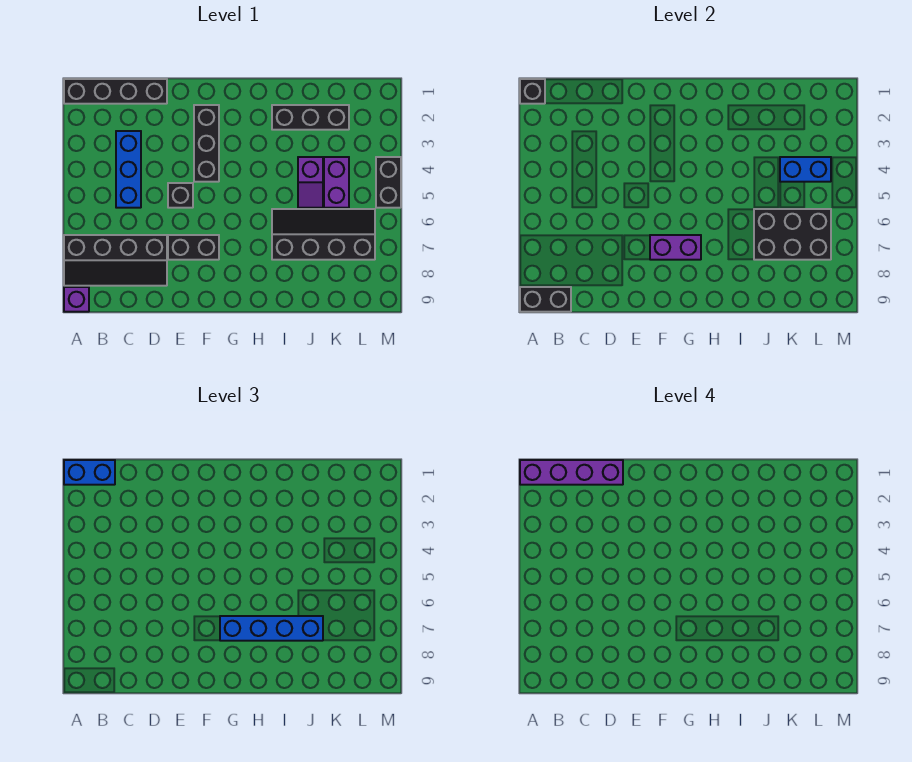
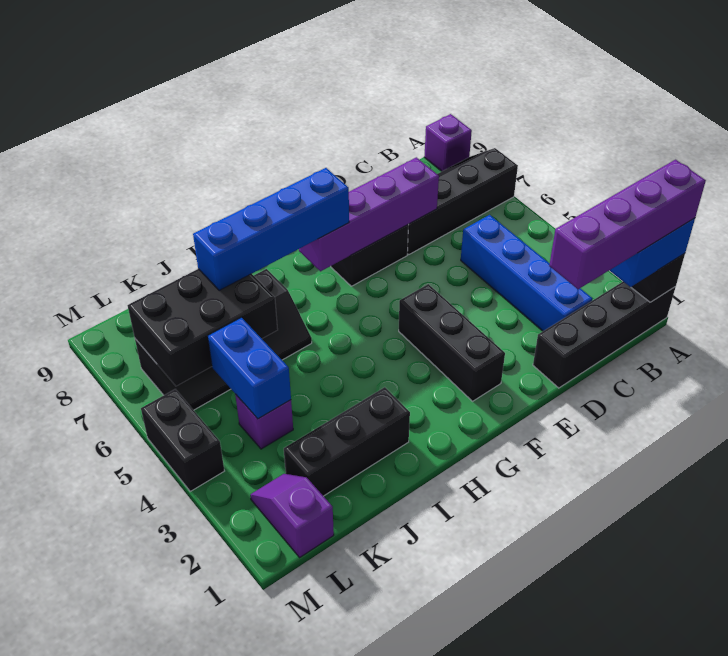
black brick A9:B9 level 2 -> none
blue brick C3:C5 level 1 -> blue brick C2:C5 level 1
black brick E5 level 1 -> none
purple brick F7:G7 level 2 -> purple brick D7:G7 level 2
purple slope J4:J5 level 1 top 4 -> purple slope L1:L2 level 1 top 1
purple brick K4:K5 level 1 -> purple brick K4 level 1
blue brick K4:L4 level 2 -> blue brick K4:K5 level 2

